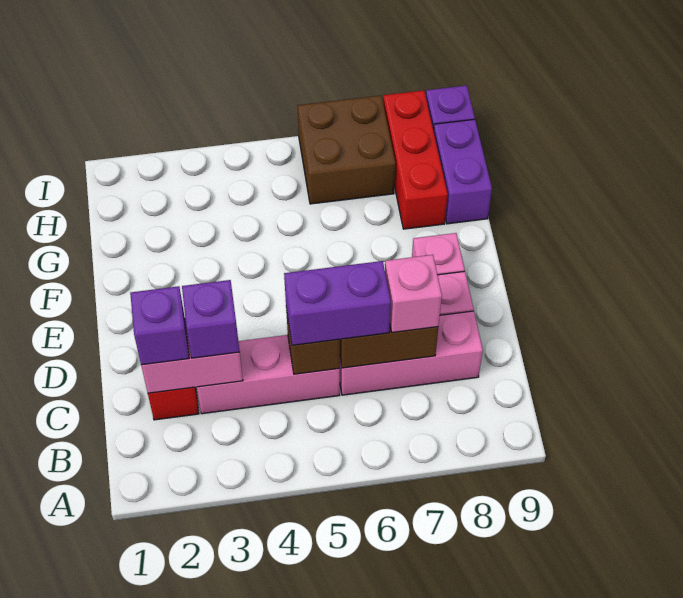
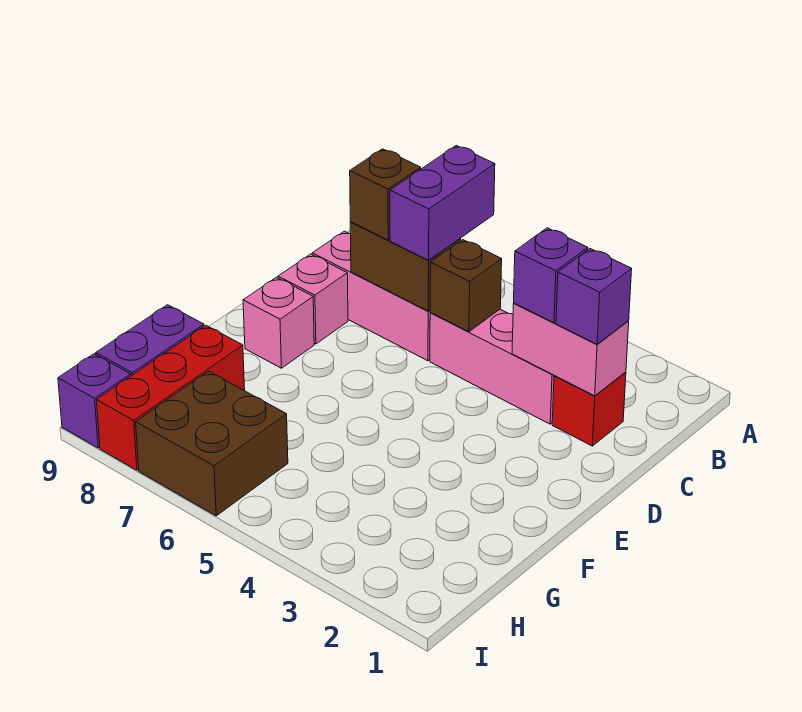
purple brick C5:C6 level 3 -> purple brick B6:C6 level 3
pink brick C7 level 3 -> brown brick C7 level 3

